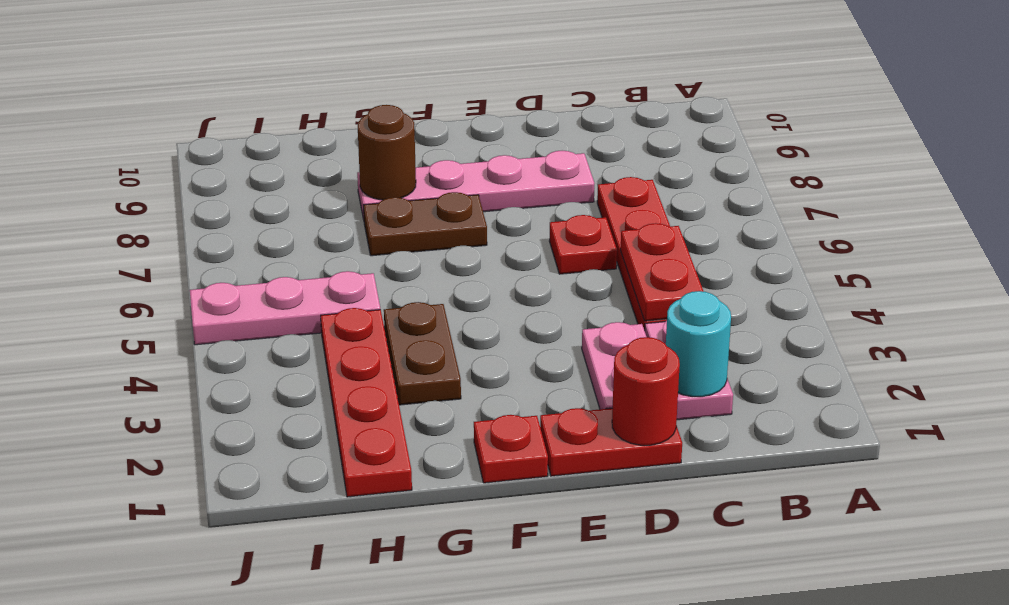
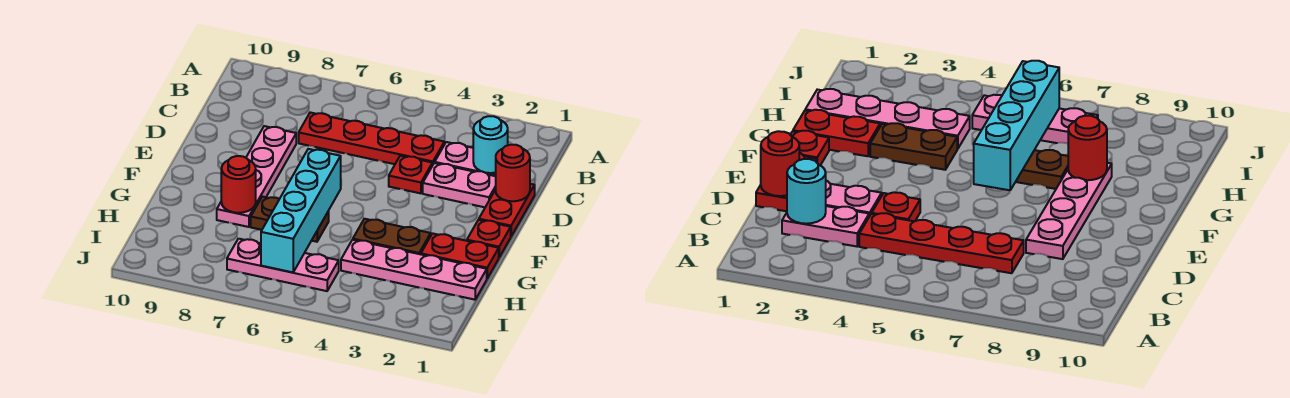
red plate C4:C5 level 2 -> red plate G1:G2 level 1
red plate D6 level 1 -> red plate D4 level 1
none -> cyan brick F6:I6 level 2
brown plate F7:G7 level 1 -> brown plate G6:G7 level 1
brown round brick G8 level 2 -> red round brick G8 level 2
red plate H1:H4 level 1 -> pink plate H1:H4 level 1
pink plate H5:J5 level 1 -> pink plate I5:I7 level 1

